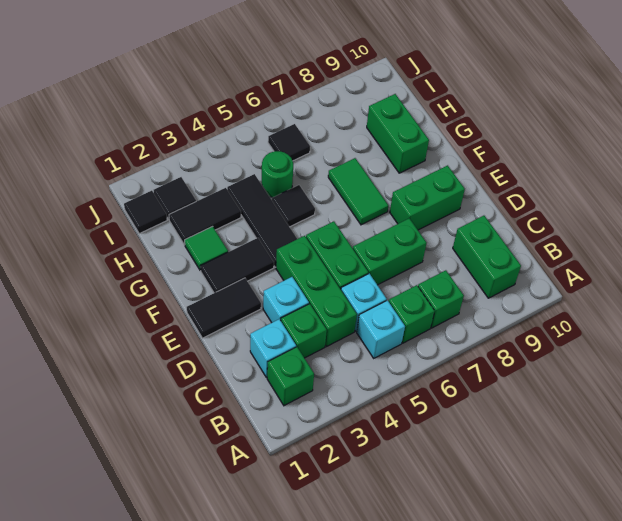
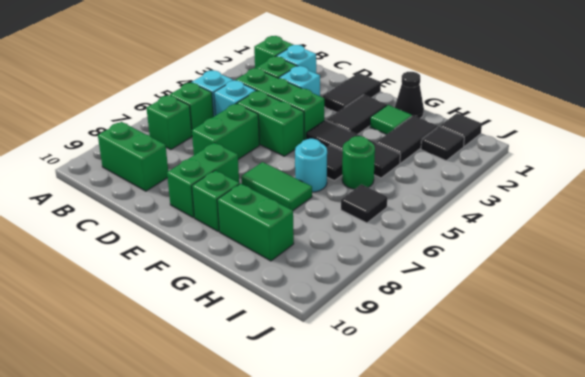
none -> green brick F9 level 1
none -> black cone G1 level 1
none -> cyan round brick G6 level 1

